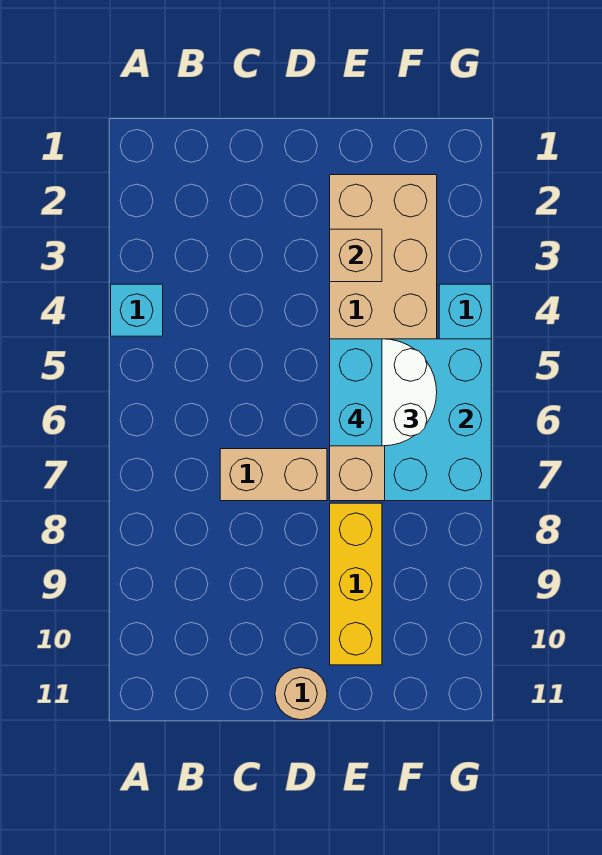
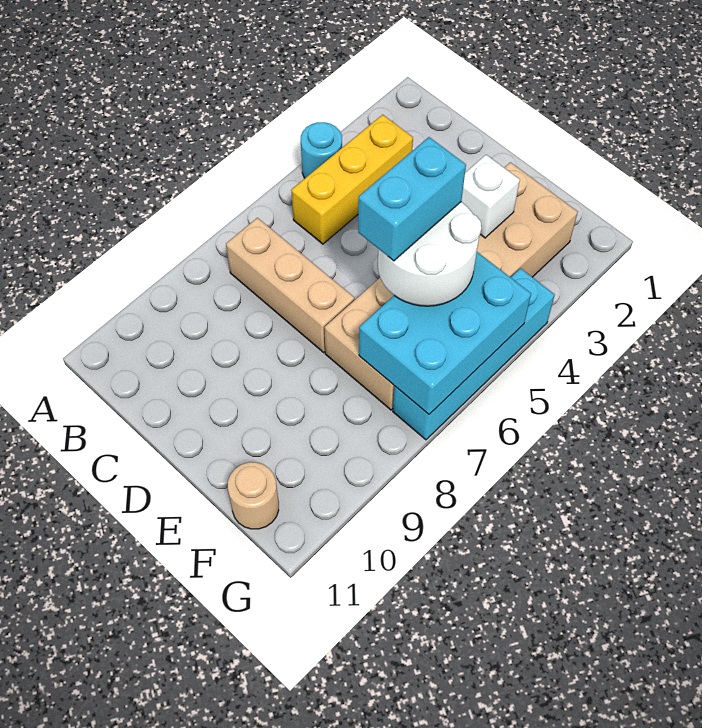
cyan brick A4 level 1 -> cyan round brick A4 level 1
tan brick C7:D7 level 1 -> tan brick B7:D7 level 1
tan round brick D11 level 1 -> tan round brick F11 level 1
tan brick E3 level 2 -> white brick E3 level 2
yellow brick E8:E10 level 1 -> yellow brick B3:B5 level 1

